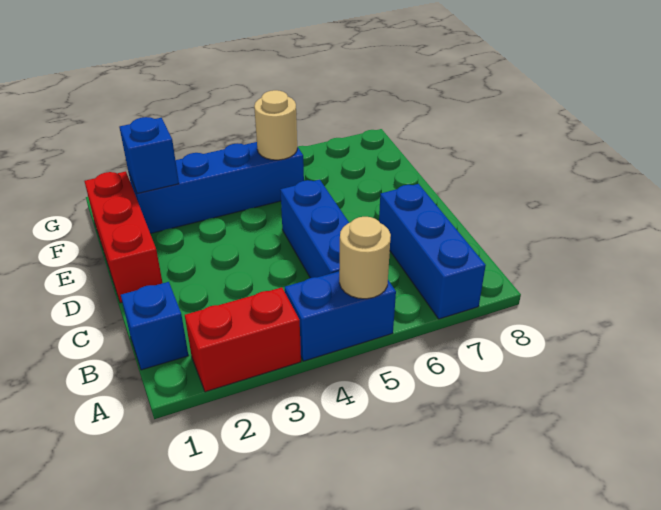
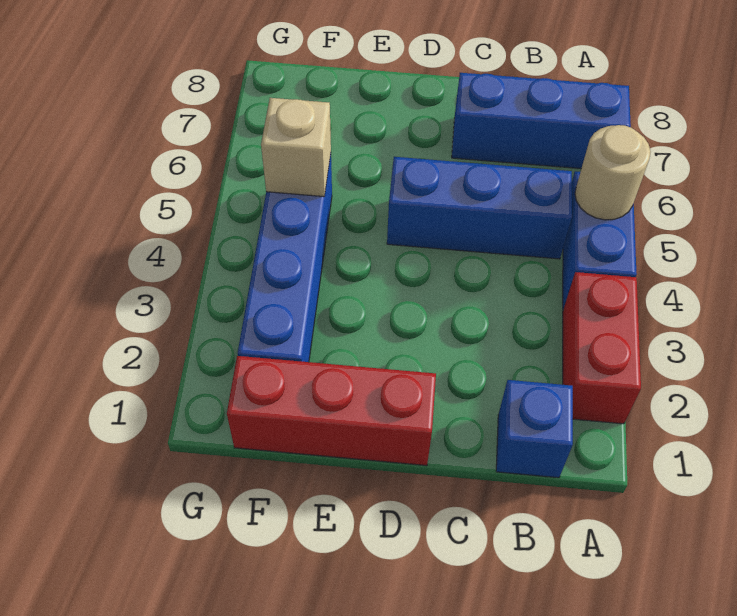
blue brick F2 level 2 -> none
tan round brick F5 level 2 -> tan brick F5 level 2

